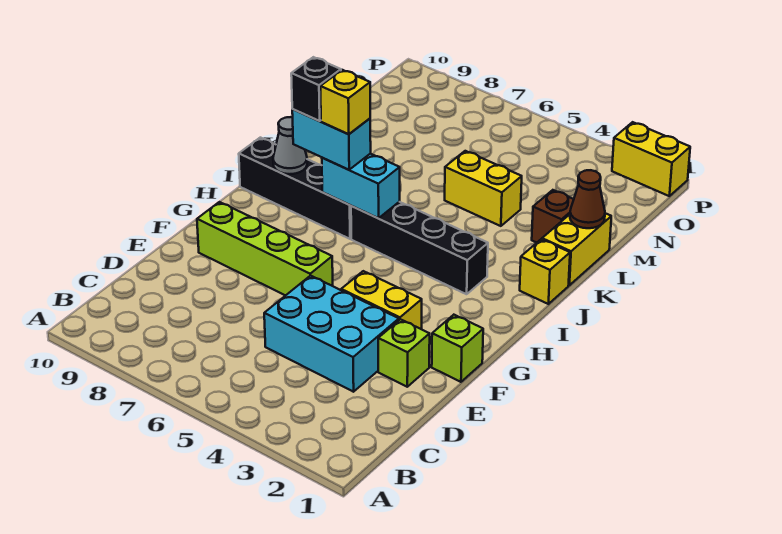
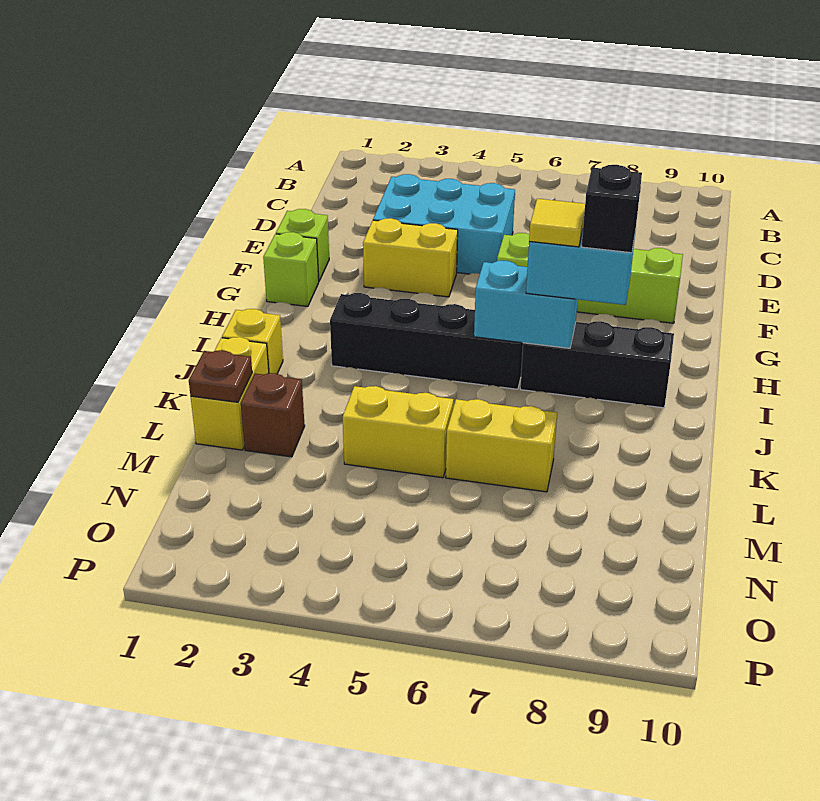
lime brick E2 level 1 -> lime brick G1 level 1
black brick I7:I10 level 1 -> black brick I7:I9 level 1
yellow brick I7 level 4 -> yellow tile I7 level 4
grey cone I9 level 2 -> none
brown cone L1 level 2 -> brown plate L1 level 2
yellow brick P1:P2 level 1 -> yellow brick L6:L7 level 1

